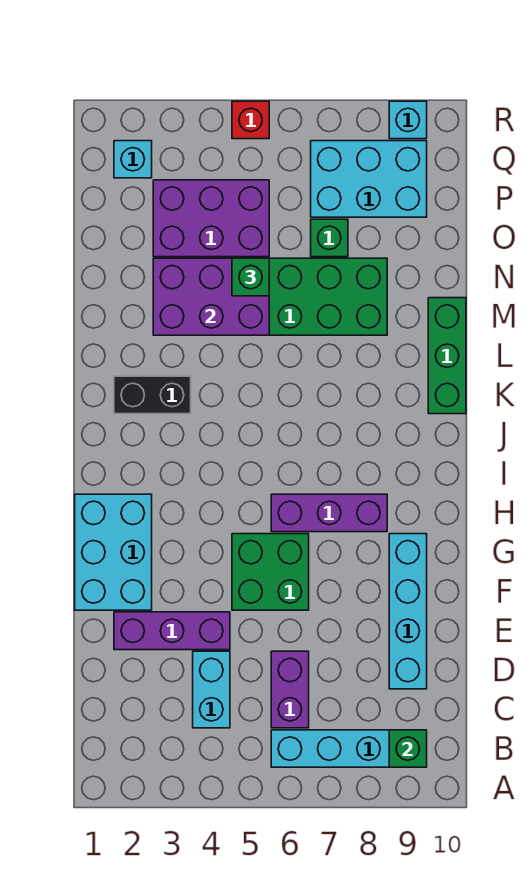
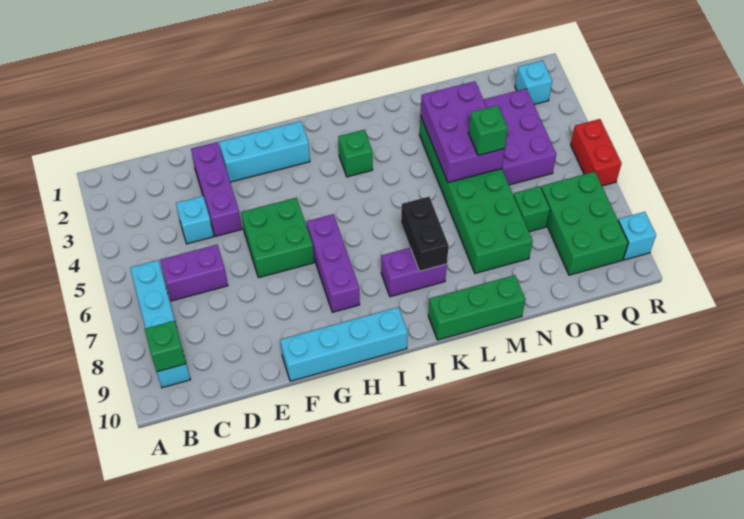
cyan brick C4:D4 level 1 -> cyan brick D4 level 1
cyan brick D9:G9 level 1 -> cyan brick F10:I10 level 1
cyan brick F1:H2 level 1 -> cyan brick F2:H2 level 1
none -> green brick J3 level 1
none -> purple brick J8:K8 level 1
black brick K2:K3 level 1 -> black brick K7:K8 level 2
cyan brick P7:Q9 level 1 -> green brick P7:Q9 level 1
red brick R5 level 1 -> red brick R5:R6 level 1

